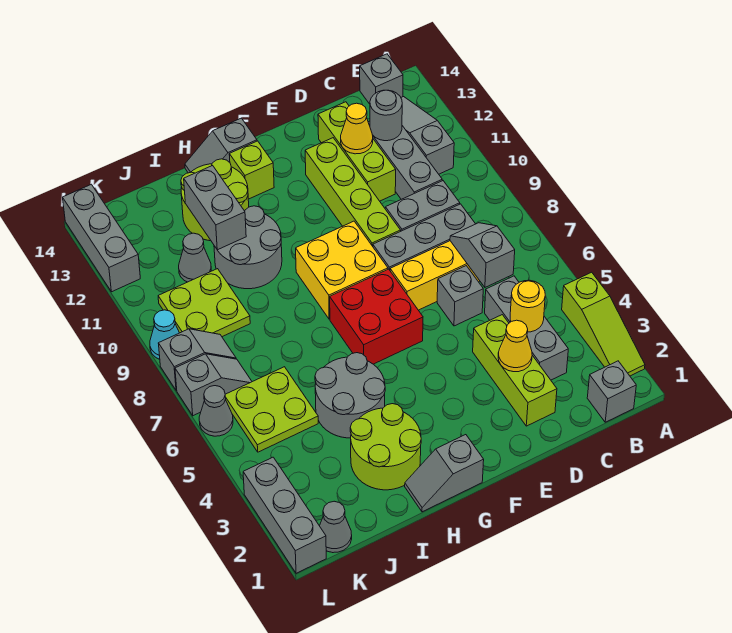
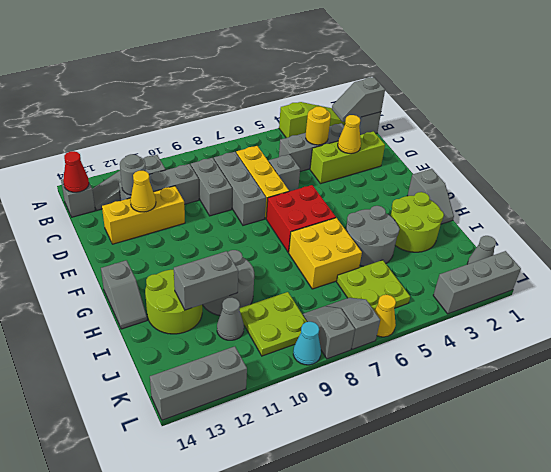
none -> red cone B14 level 2
grey slope C6:C7 level 2 top 6 -> grey slope B1:B2 level 2 top 1
lime brick D11:D13 level 1 -> yellow brick D11:D13 level 1
lime brick E9:E12 level 1 -> none
yellow brick F8:G9 level 1 -> yellow brick H6:I7 level 1
lime brick G13 level 1 -> none
grey cone L6 level 1 -> yellow cone L6 level 1

